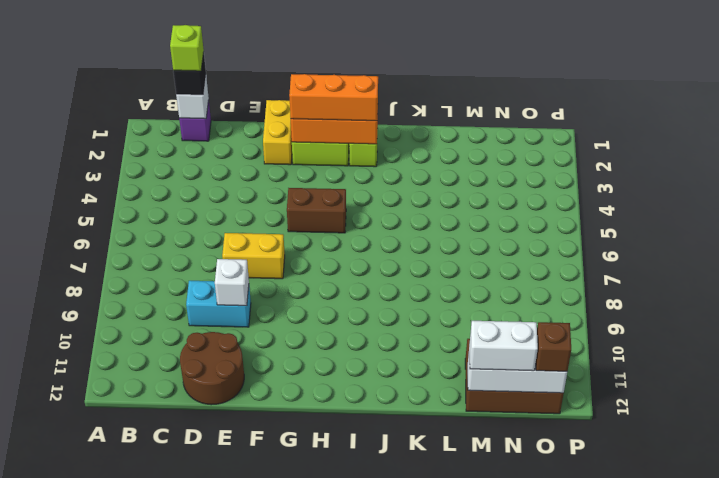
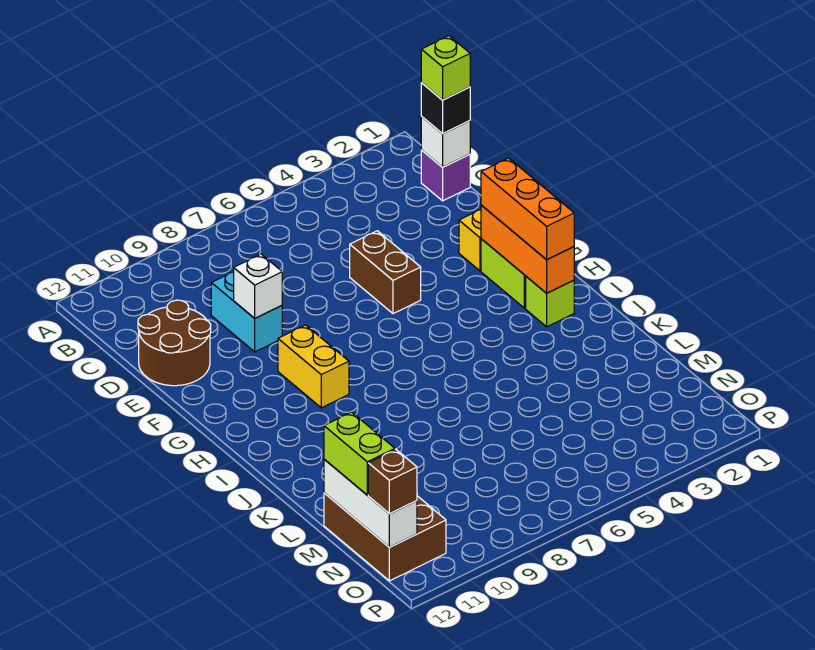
yellow brick E7:F7 level 1 -> yellow brick G9:H9 level 1
brown brick G5:H5 level 1 -> brown brick E5:F5 level 1
white brick M12:N12 level 3 -> lime brick M12:N12 level 3

